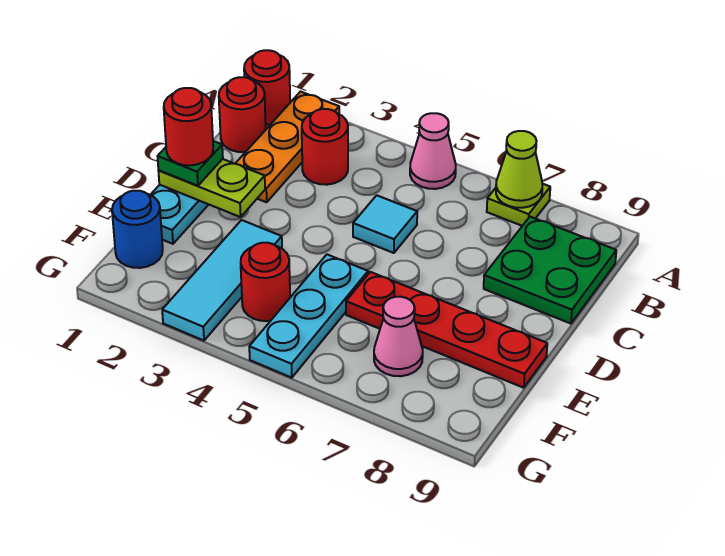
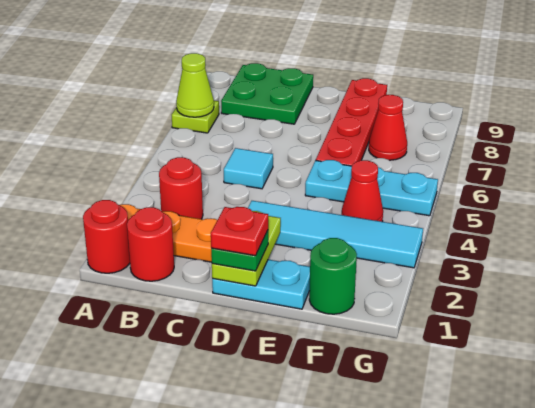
pink cone A5 level 1 -> none
red round brick D1 level 4 -> red plate D1 level 4
cyan tile E3:G3 level 1 -> cyan tile D3:G3 level 1
blue round brick F1 level 1 -> green round brick F1 level 1
red round brick F4 level 1 -> red cone F4 level 1
pink cone F7 level 1 -> red cone F7 level 1

